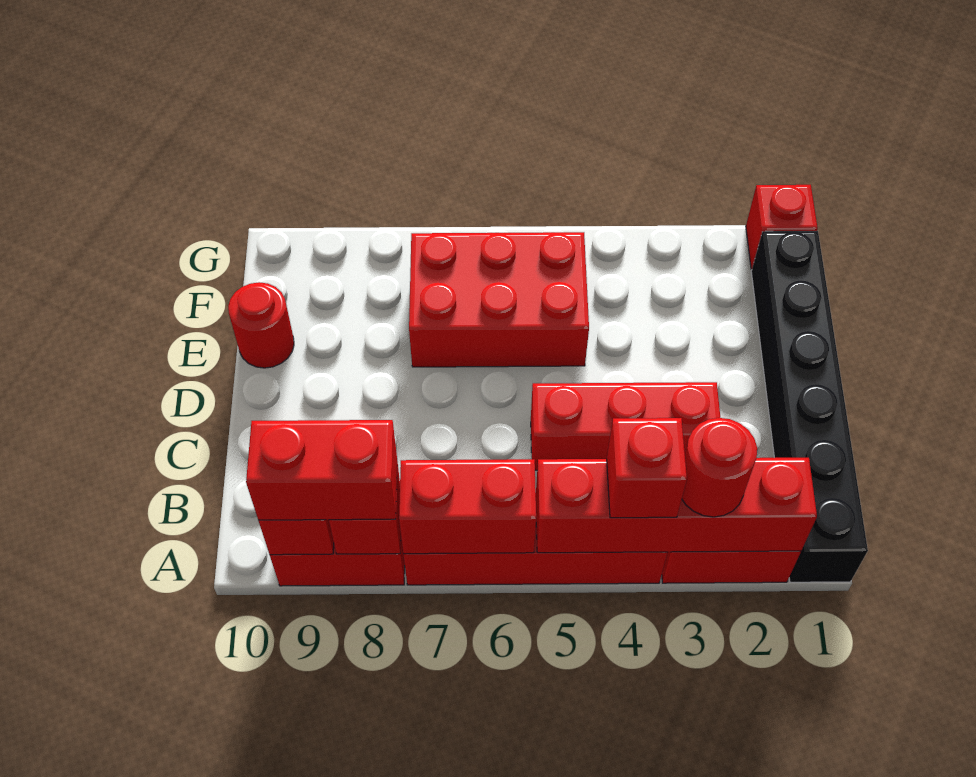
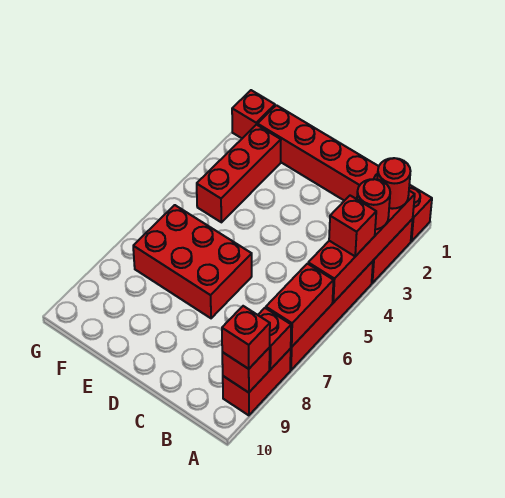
black brick A1:F1 level 1 -> red brick A1:F1 level 1
red brick A8:A9 level 3 -> red brick A9 level 3
red brick C3:C5 level 1 -> red brick F2:F4 level 1
red brick E5:F7 level 1 -> red brick D6:F7 level 1
red round brick E10 level 1 -> red round brick A2 level 3

